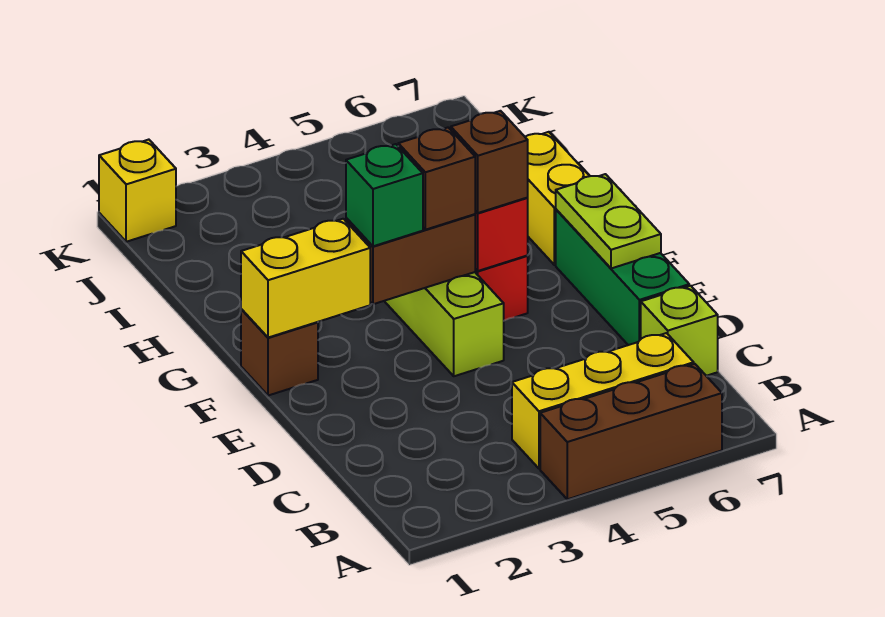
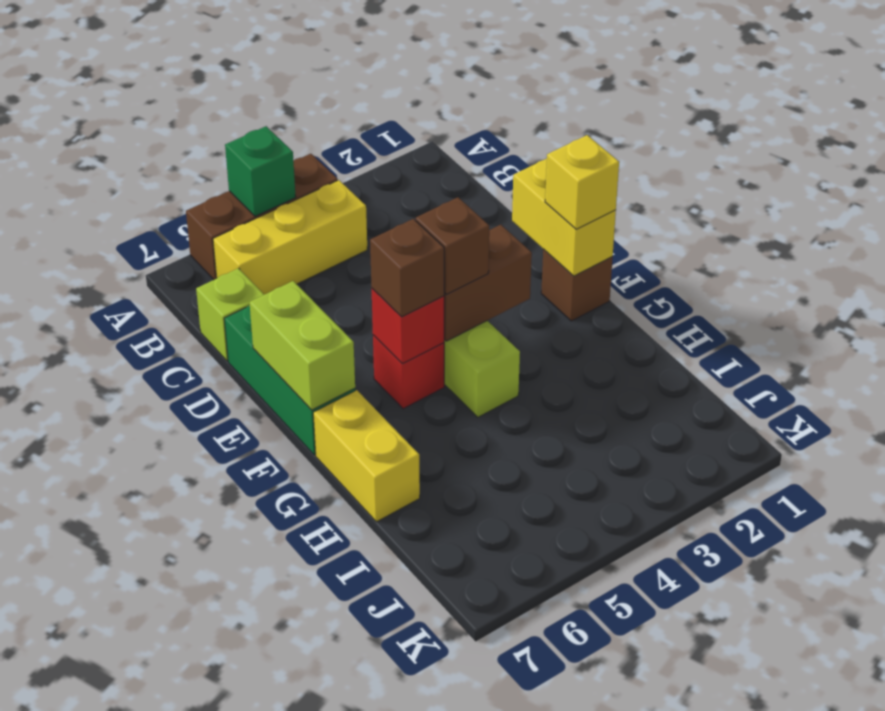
lime plate E7:F7 level 2 -> lime brick E7:F7 level 2
yellow brick F1:F2 level 2 -> yellow brick E1:F1 level 2
green brick F3 level 3 -> green brick A5 level 2
yellow brick K1 level 1 -> yellow brick F1 level 3

